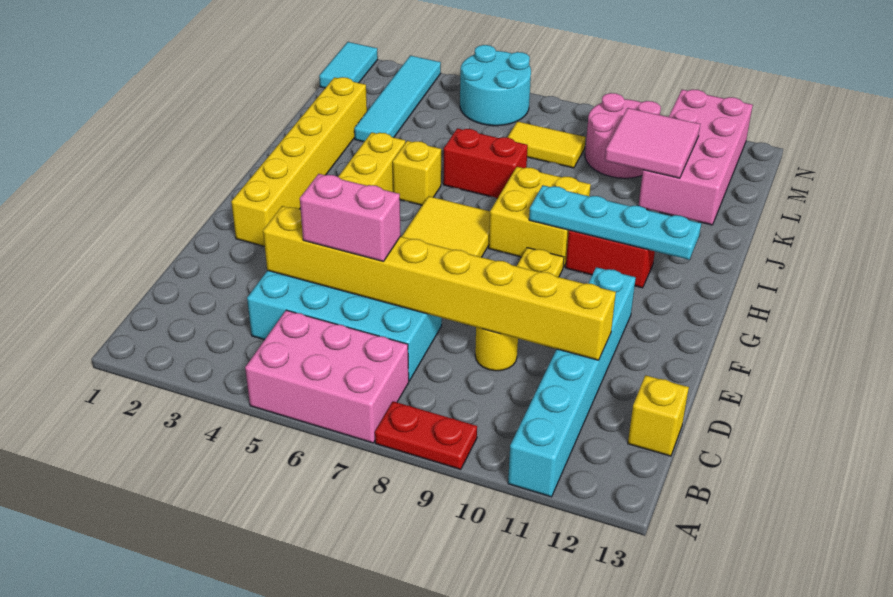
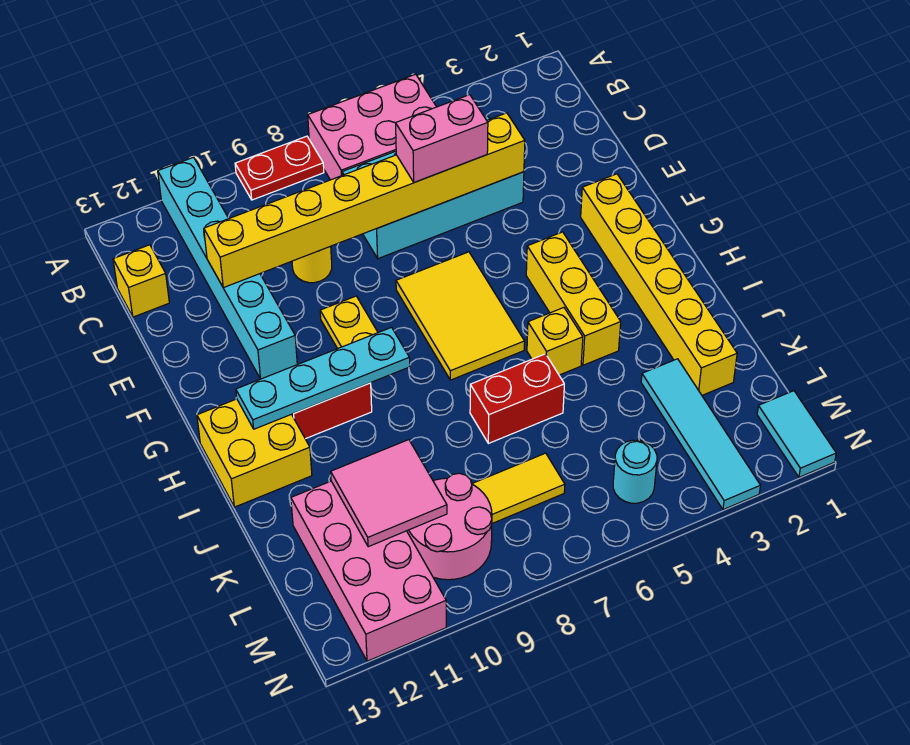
yellow brick H8:I9 level 1 -> yellow brick H12:I13 level 1
cyan round brick M5:N6 level 1 -> cyan round brick M5 level 1

